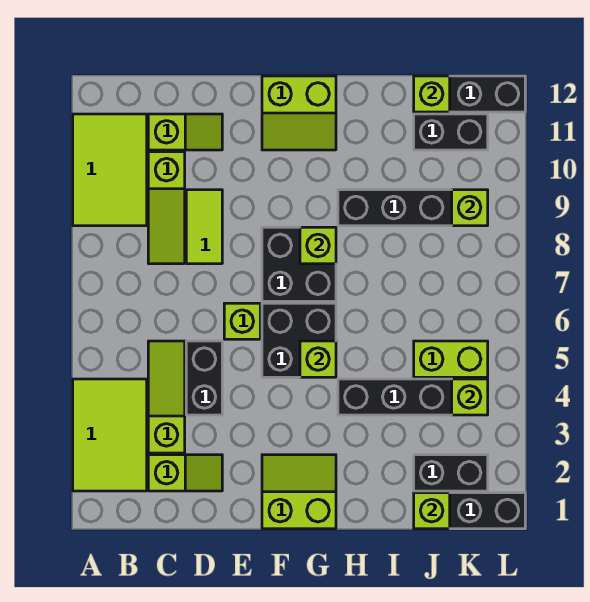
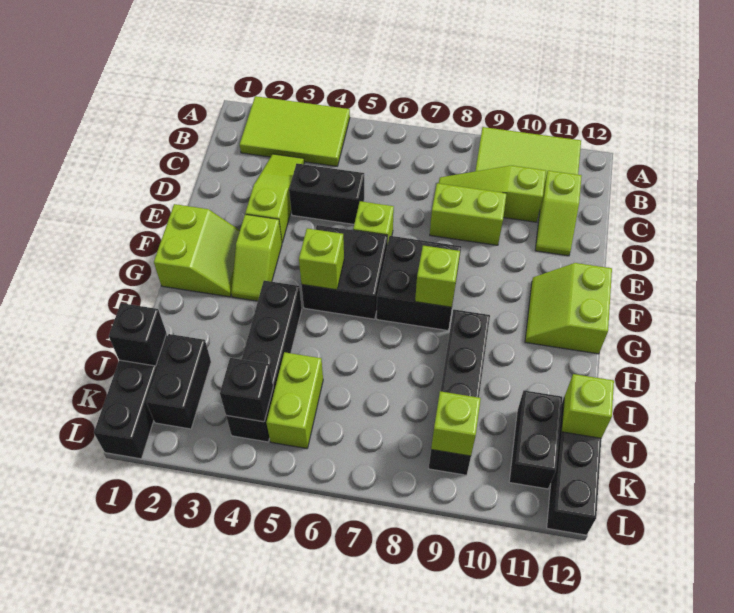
lime slope C2:D2 level 1 top C -> lime slope F3:G3 level 1 top F
lime slope C3:C5 level 1 top 3 -> lime slope C3:E3 level 1 top E
lime tile D8:D9 level 1 -> lime brick D8:D9 level 1
lime brick J1 level 2 -> black brick J1 level 2
lime brick K4 level 2 -> black brick K4 level 2

